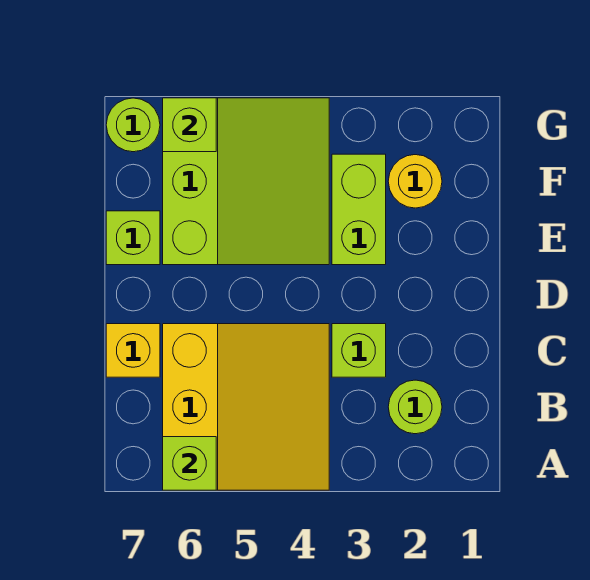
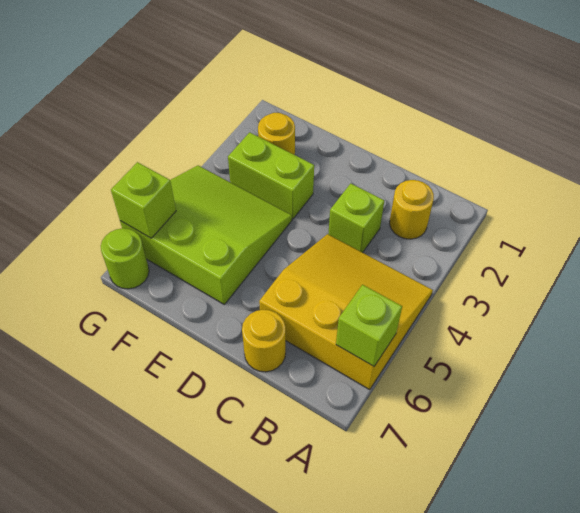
lime round brick B2 level 1 -> yellow round brick B2 level 1
yellow brick C7 level 1 -> yellow round brick C7 level 1
lime brick E7 level 1 -> none

